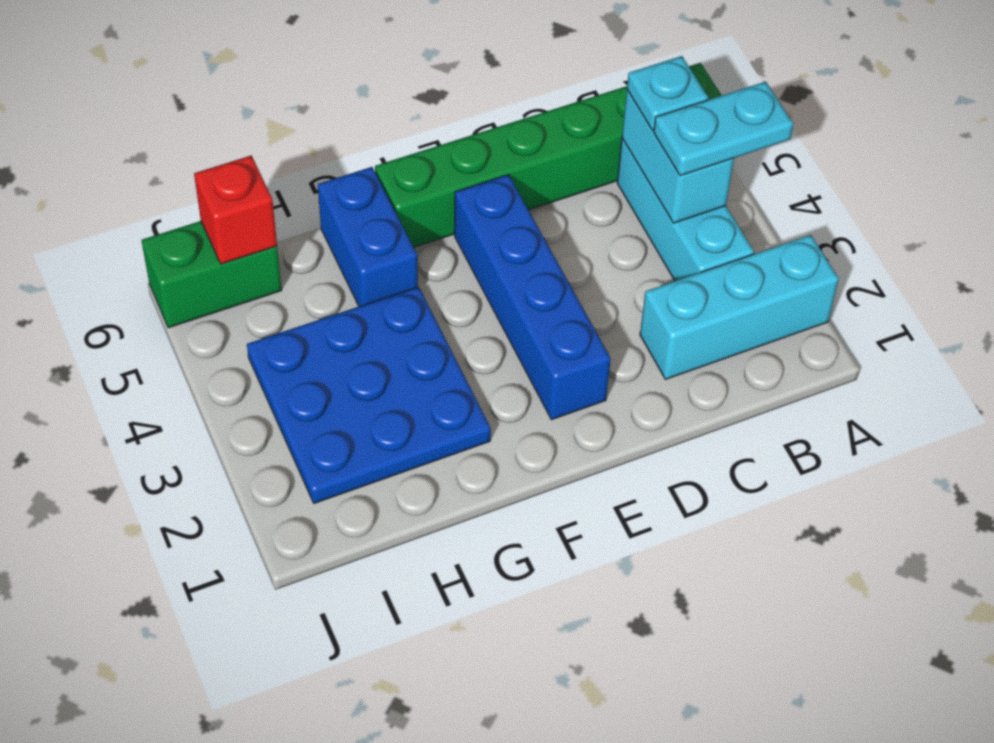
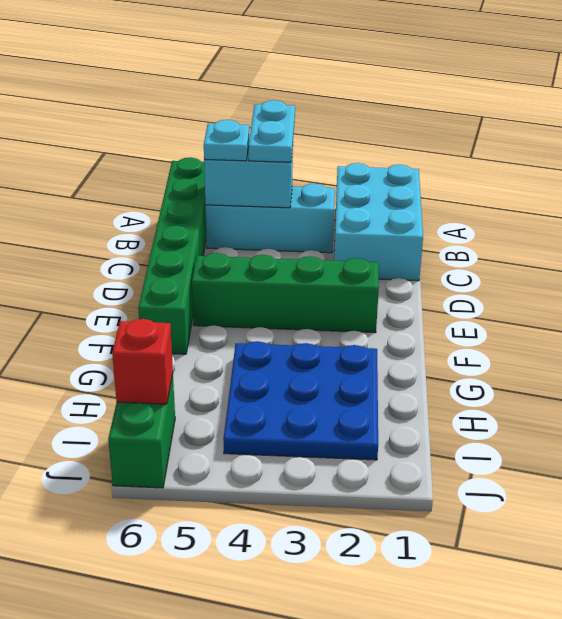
cyan brick A2:C2 level 1 -> cyan brick A1:C2 level 1
blue brick E2:E5 level 1 -> green brick E2:E5 level 1
blue brick G5:G6 level 1 -> none

